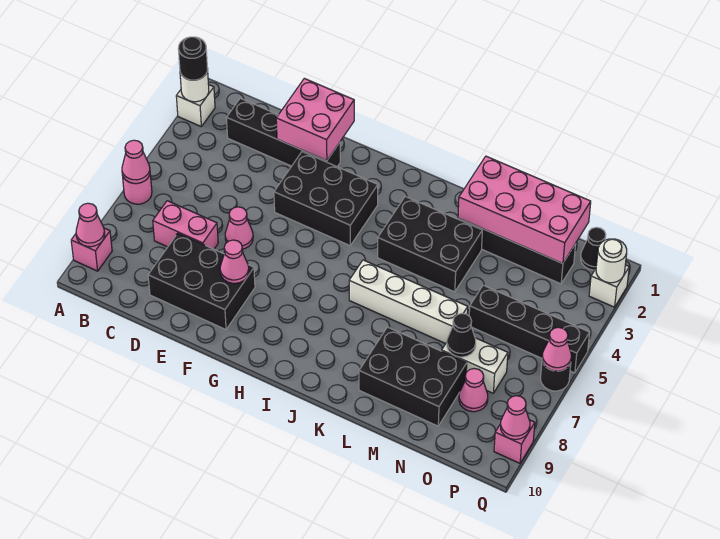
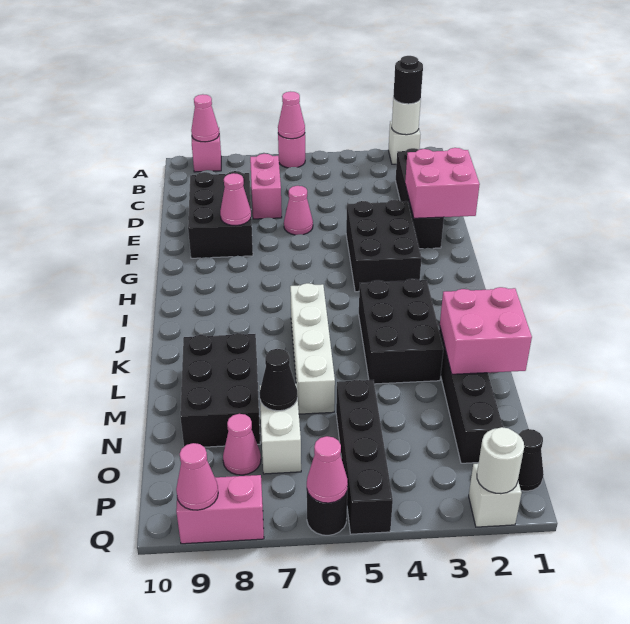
pink brick L1:O2 level 2 -> pink brick L1:M2 level 2
pink brick Q9 level 1 -> pink brick Q8:Q9 level 1

